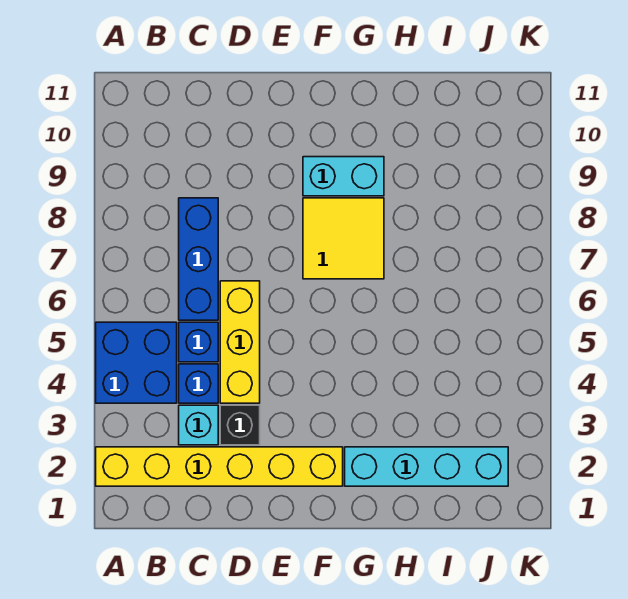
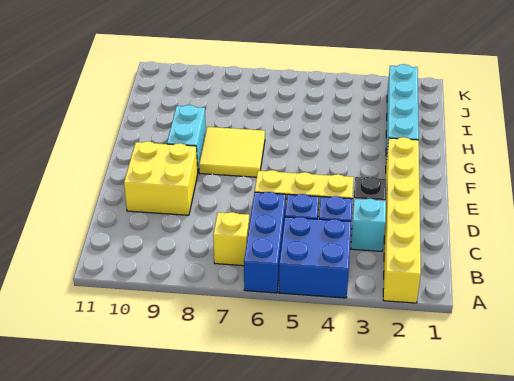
none -> yellow brick B7 level 1
blue brick C6:C8 level 1 -> blue brick A6:C6 level 1
none -> yellow brick D9:E10 level 1

